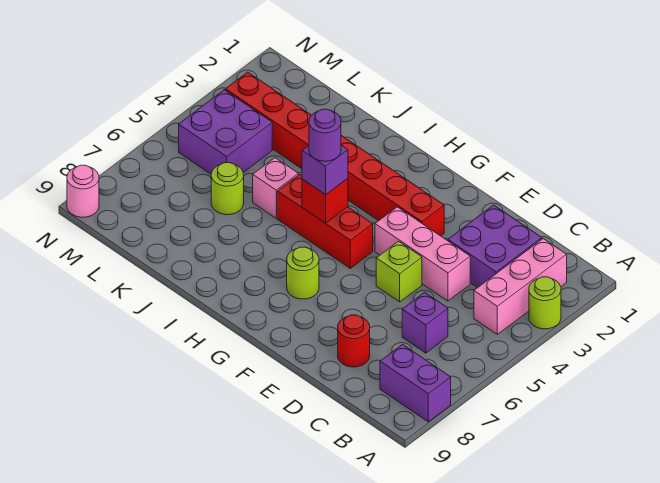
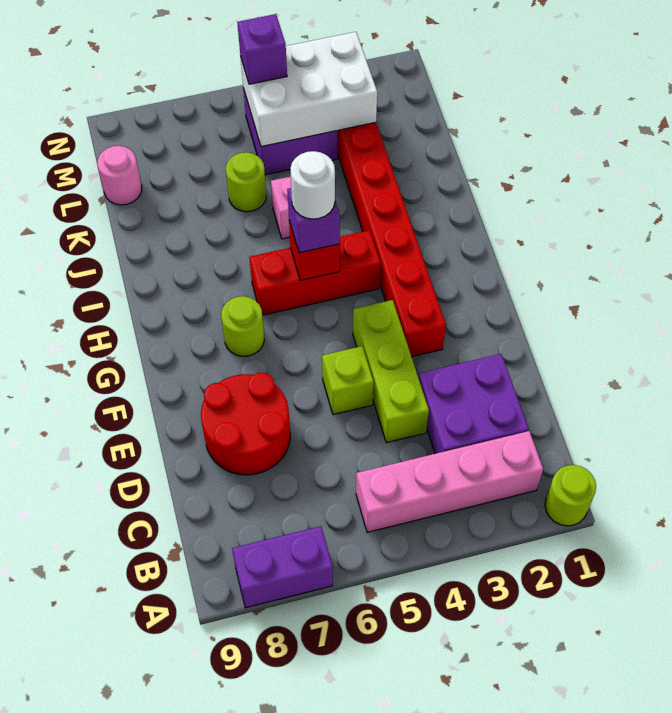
lime round brick A3 level 1 -> lime round brick A1 level 1
purple brick A8:B8 level 1 -> purple brick A7:A8 level 1
pink brick B2:B4 level 1 -> pink brick B2:B5 level 1
purple brick C6 level 1 -> purple brick M5 level 3
pink brick D4:F4 level 1 -> lime brick D4:F4 level 1
red round brick D8 level 1 -> red round brick D7:E8 level 1
red brick G5:I5 level 1 -> red brick H4:H6 level 1
purple round brick H5 level 4 -> white round brick H5 level 4
none -> white brick L3:M5 level 2
pink round brick N9 level 1 -> pink round brick L9 level 1

